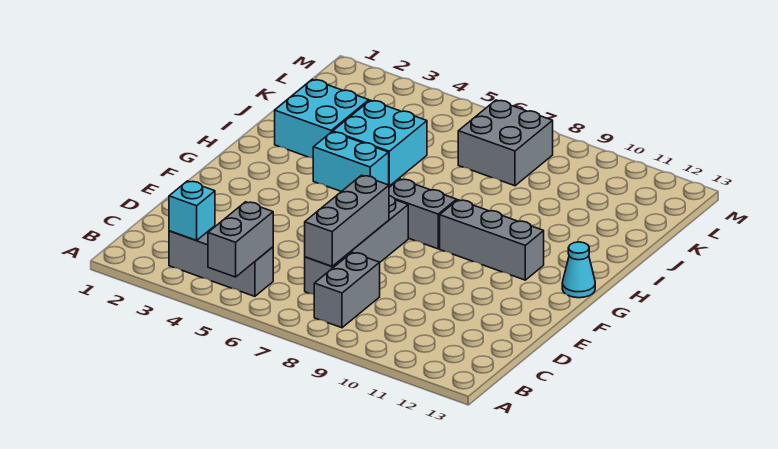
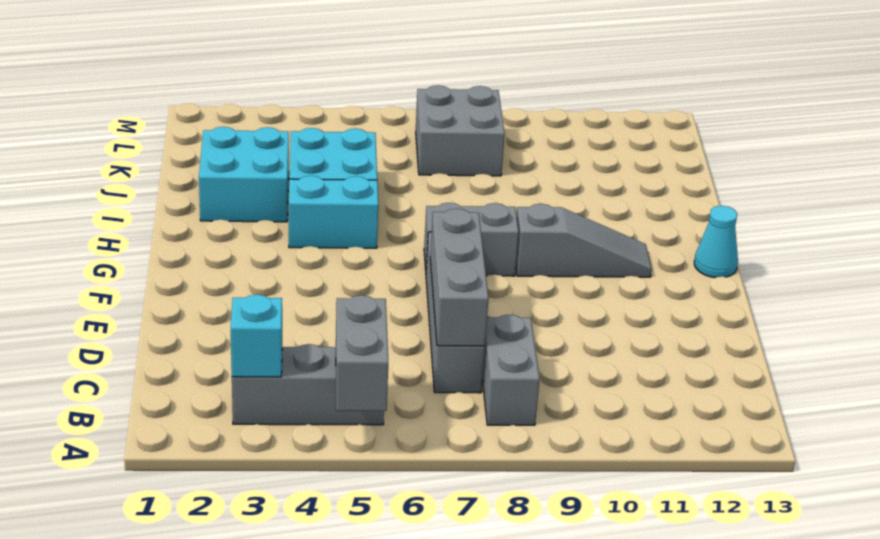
grey brick G9:G11 level 1 -> grey slope G9:G11 level 1 top 9

